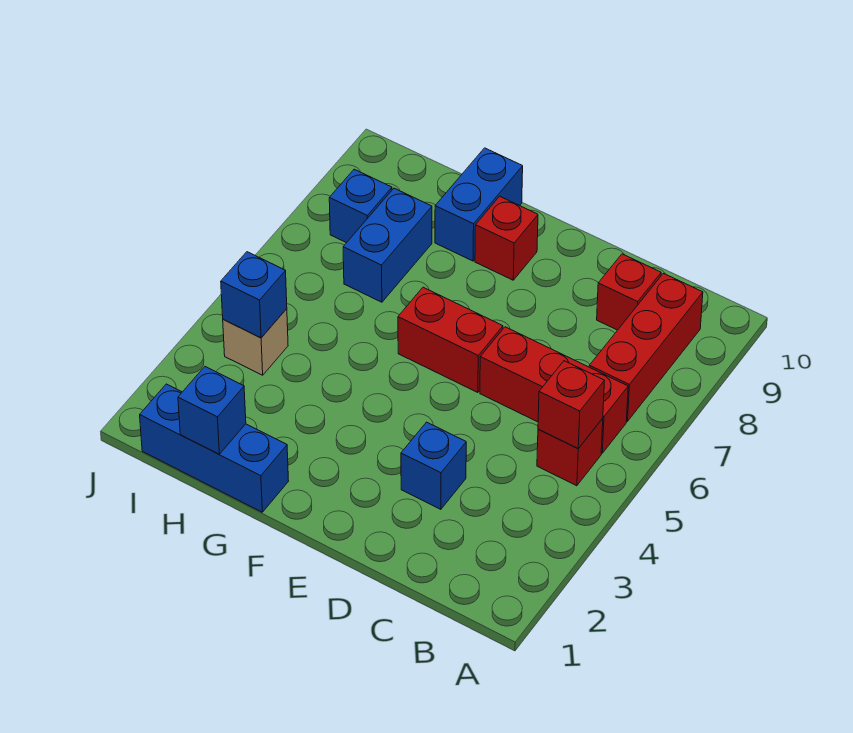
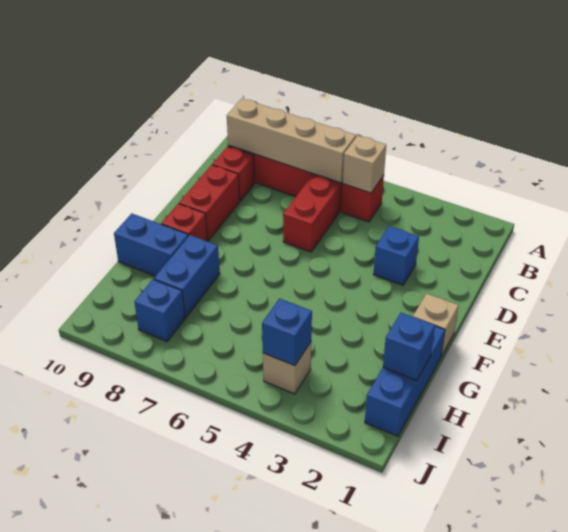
red brick B5 level 2 -> tan brick B5 level 2
none -> tan brick B6:B9 level 2
red brick E6:F6 level 1 -> red brick D9:E9 level 1
none -> tan brick F1 level 1
blue brick H7:H8 level 1 -> blue brick G8:H8 level 1

